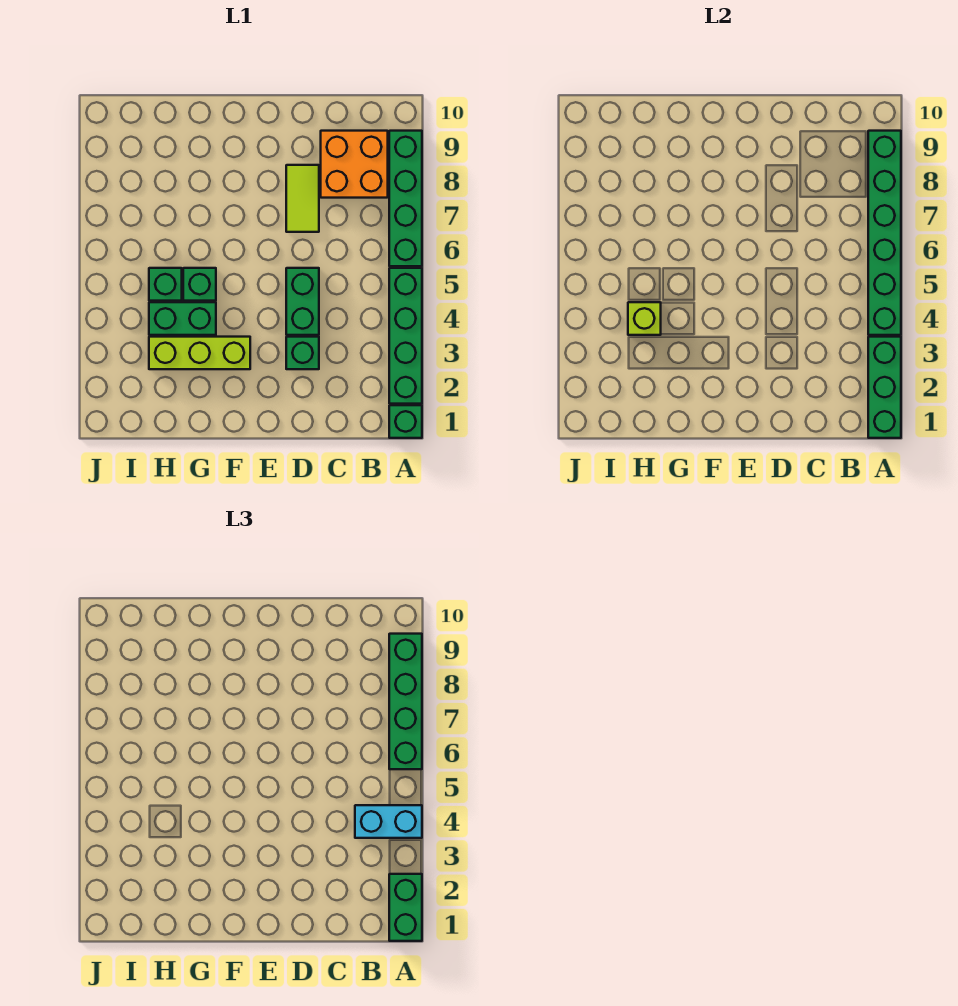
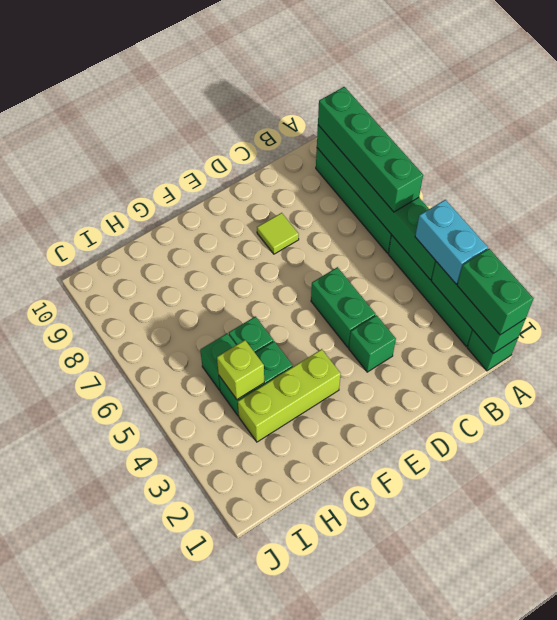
cyan brick A4:B4 level 3 -> cyan brick A3:A4 level 3
orange brick B8:C9 level 1 -> none
lime tile D7:D8 level 1 -> lime tile D8 level 1

